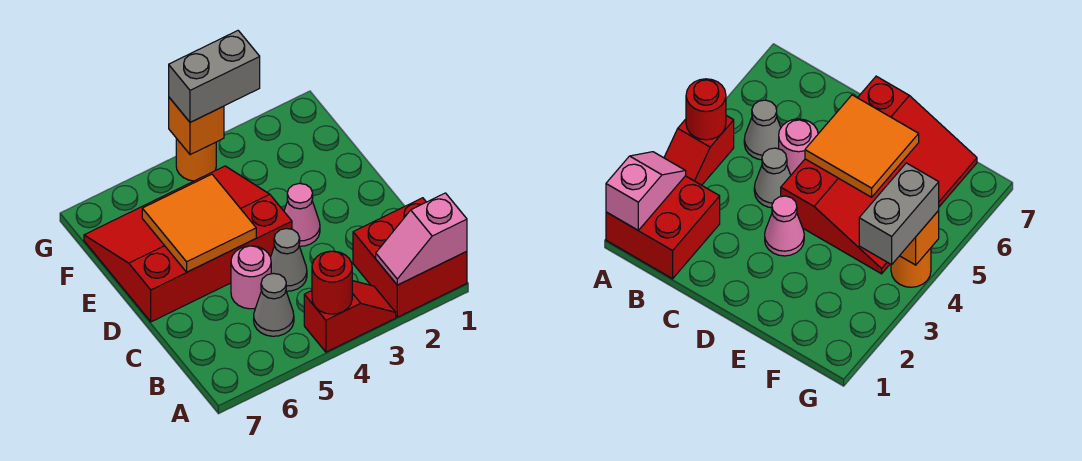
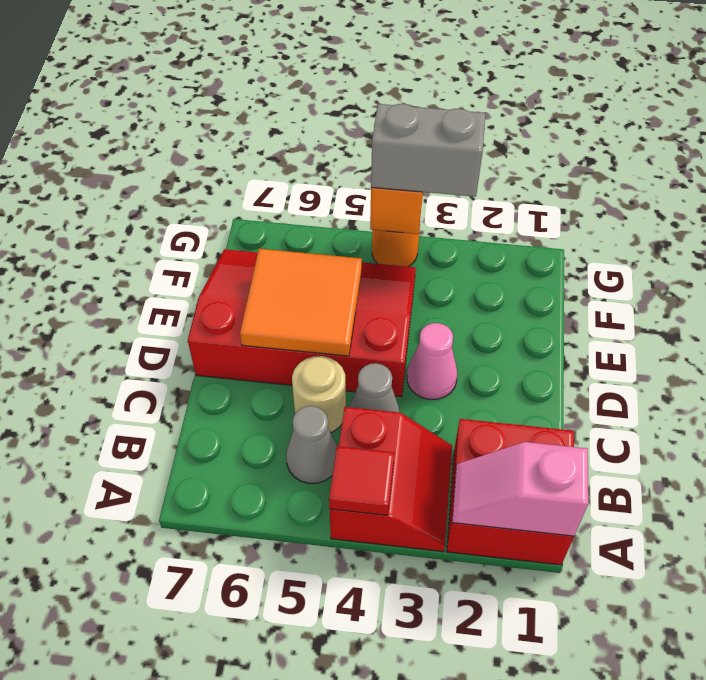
red slope A3:A4 level 1 top 4 -> red slope A3:B4 level 1 top 4
red round brick A4 level 2 -> red tile A4 level 2
pink round brick C5 level 1 -> tan round brick C5 level 1

